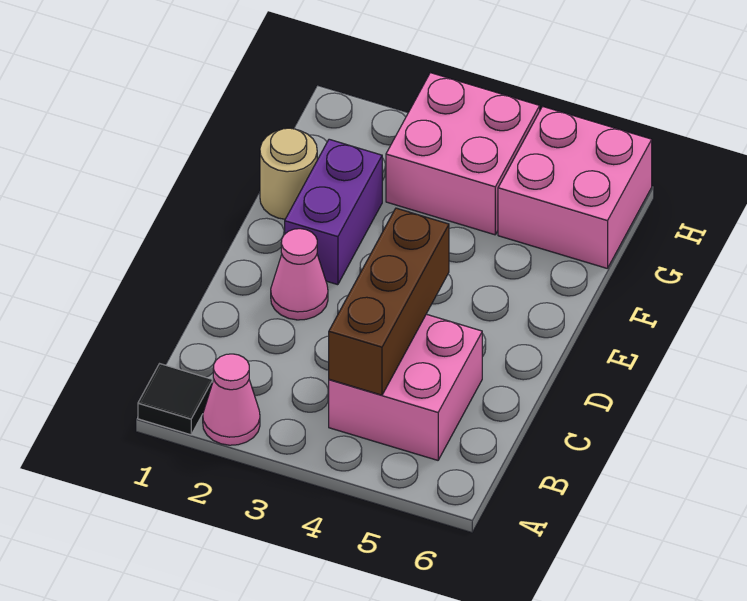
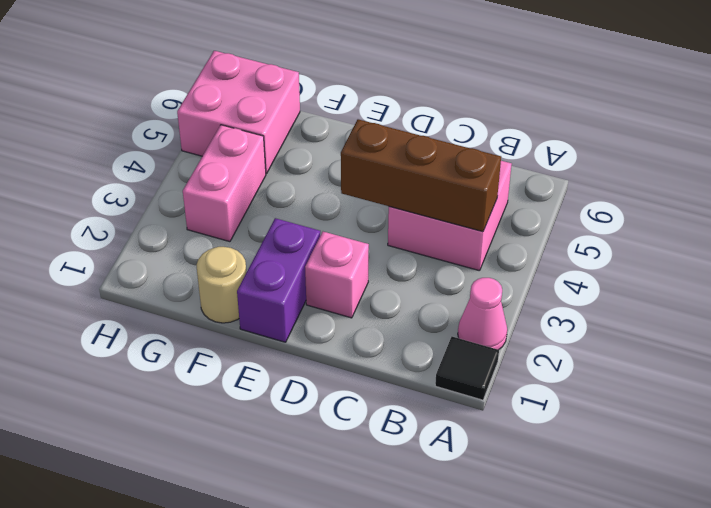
pink cone D2 level 1 -> pink brick D2 level 1
purple brick E2:F2 level 1 -> purple brick E1:E2 level 1
pink brick G3:H4 level 1 -> pink brick G3:G4 level 1

